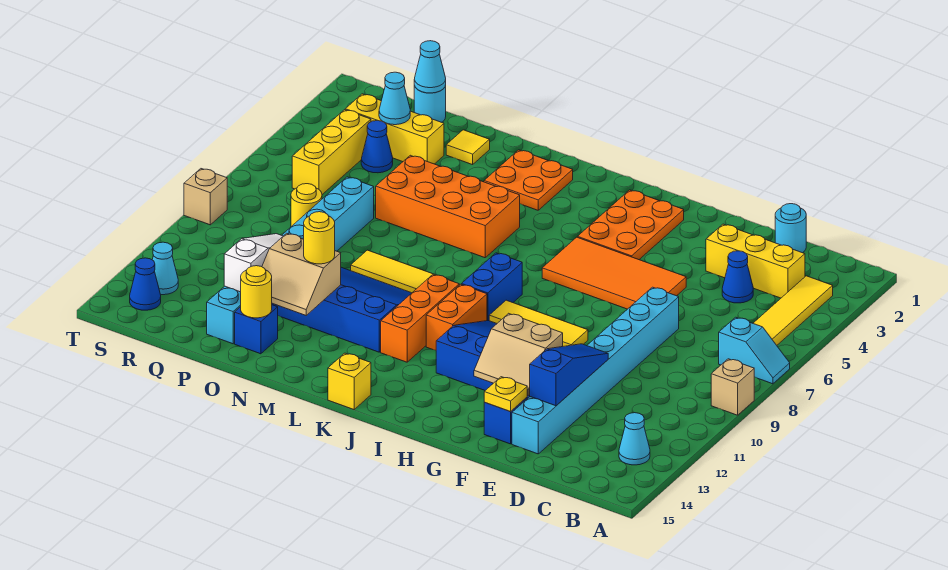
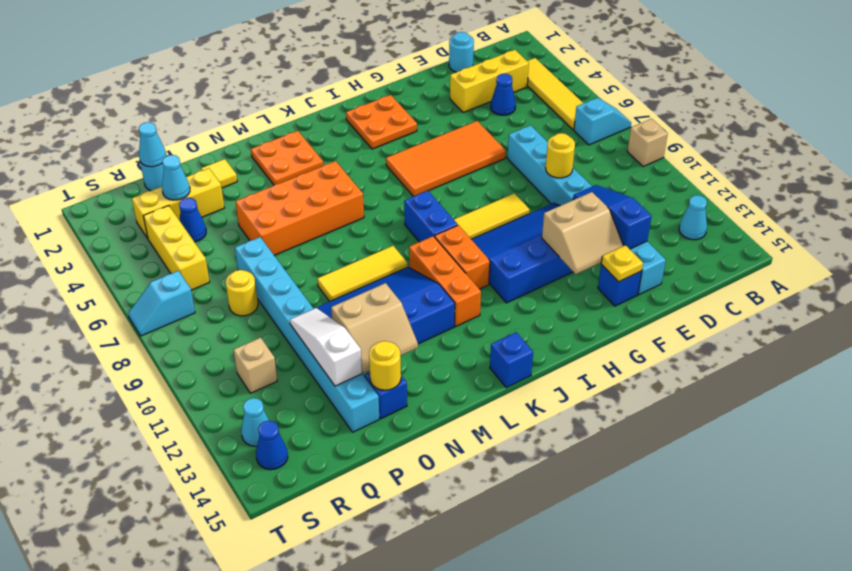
orange plate H2:I4 level 1 -> orange plate H2:I3 level 1
yellow brick K15 level 1 -> blue brick K15 level 1
yellow round brick N12 level 3 -> yellow round brick E9 level 2
none -> cyan slope S7:T7 level 1 top S
tan brick T9 level 1 -> tan brick R11 level 1

